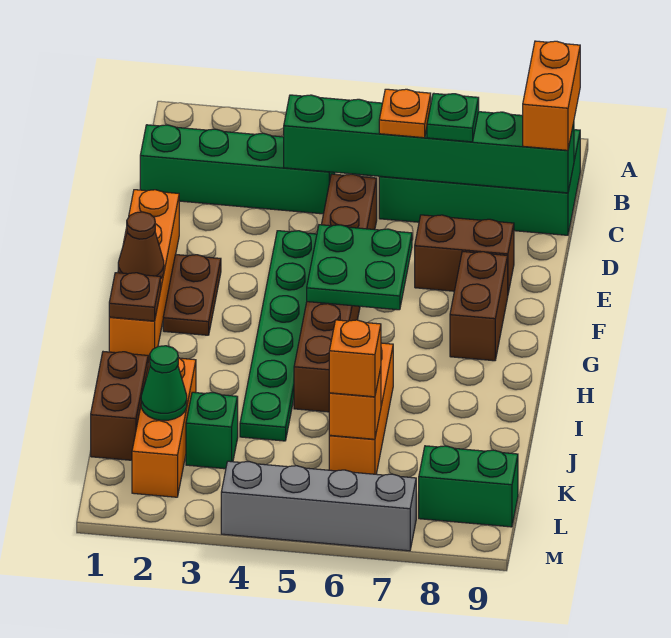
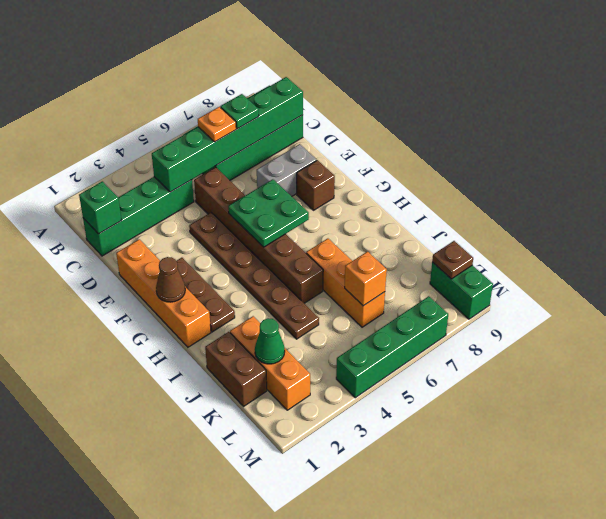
orange brick B9:C9 level 3 -> none
green plate E4:J4 level 1 -> brown plate E4:J4 level 1
brown brick E7:E8 level 1 -> grey brick E7:E8 level 1
brown plate F2:G2 level 1 -> brown plate F2:H2 level 1
brown brick F8:G8 level 1 -> brown brick F8 level 1
brown plate H1 level 2 -> brown plate L9 level 2
green brick K3 level 1 -> green brick C1 level 2
orange brick K6 level 3 -> none
green brick L8:L9 level 1 -> green brick L9:M9 level 1
grey brick M4:M7 level 1 -> green brick M4:M7 level 1

